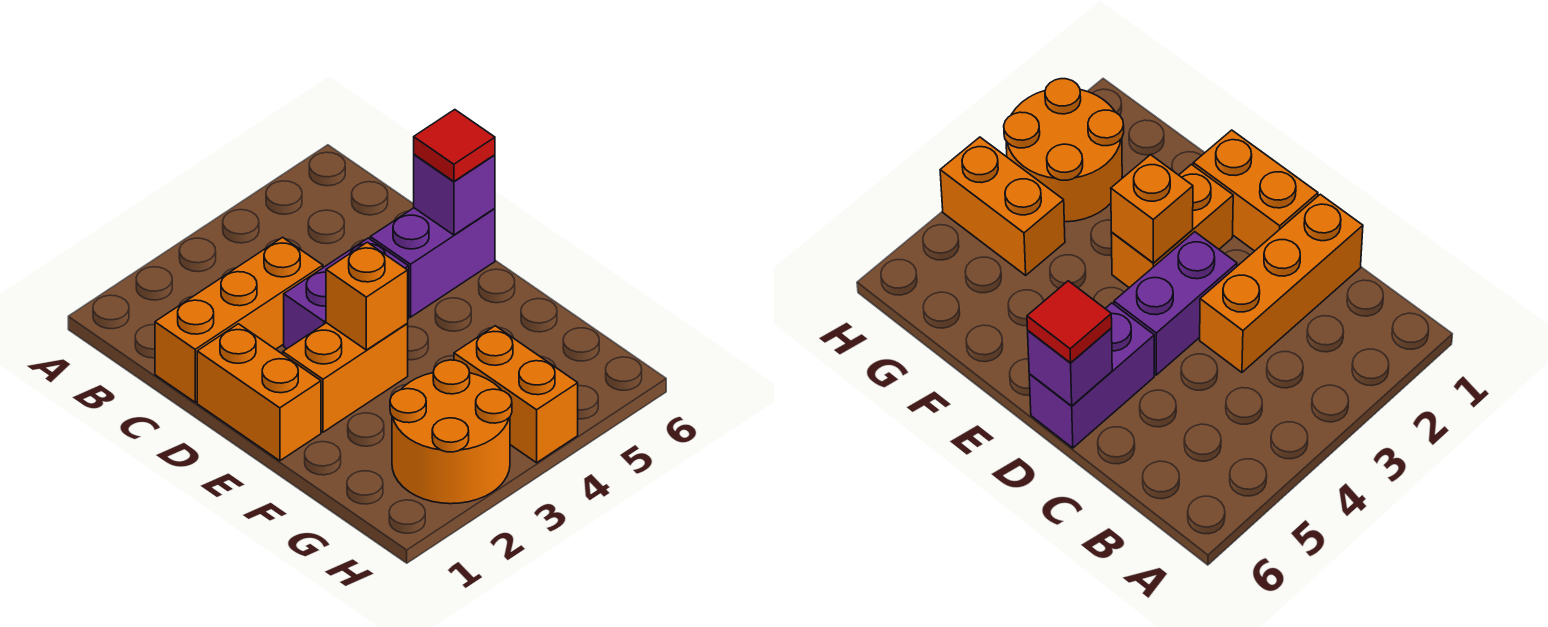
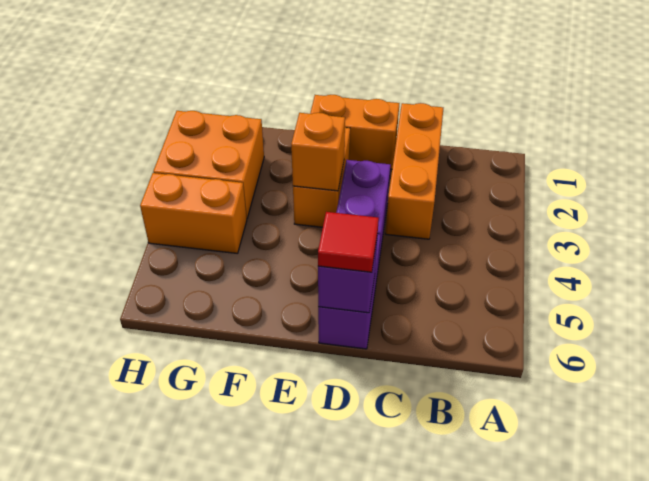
orange round brick G2:H3 level 1 -> orange brick G2:H3 level 1

